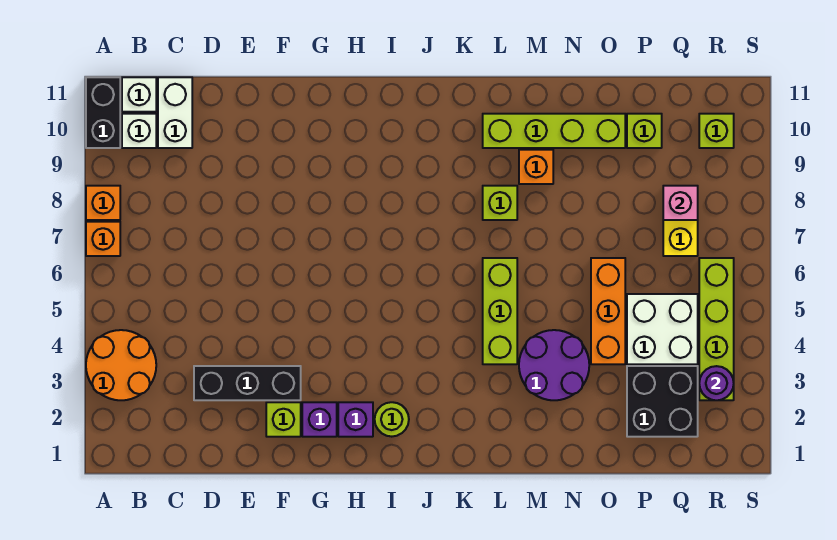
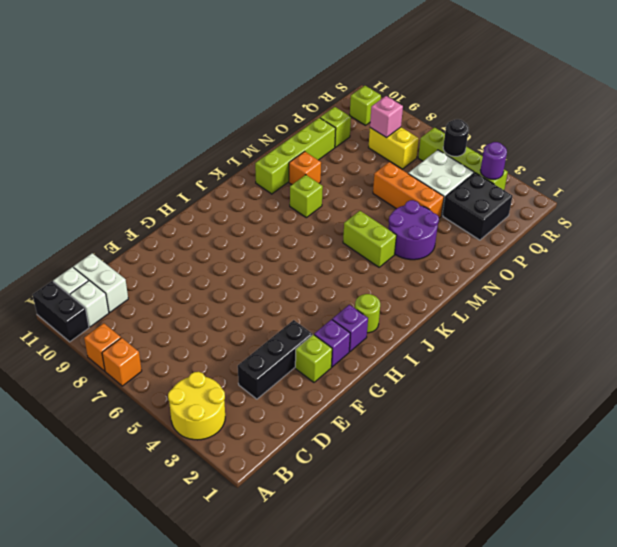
orange round brick A3:B4 level 1 -> yellow round brick A3:B4 level 1
lime brick L4:L6 level 1 -> lime brick L4:L5 level 1
none -> black round brick R5 level 2

